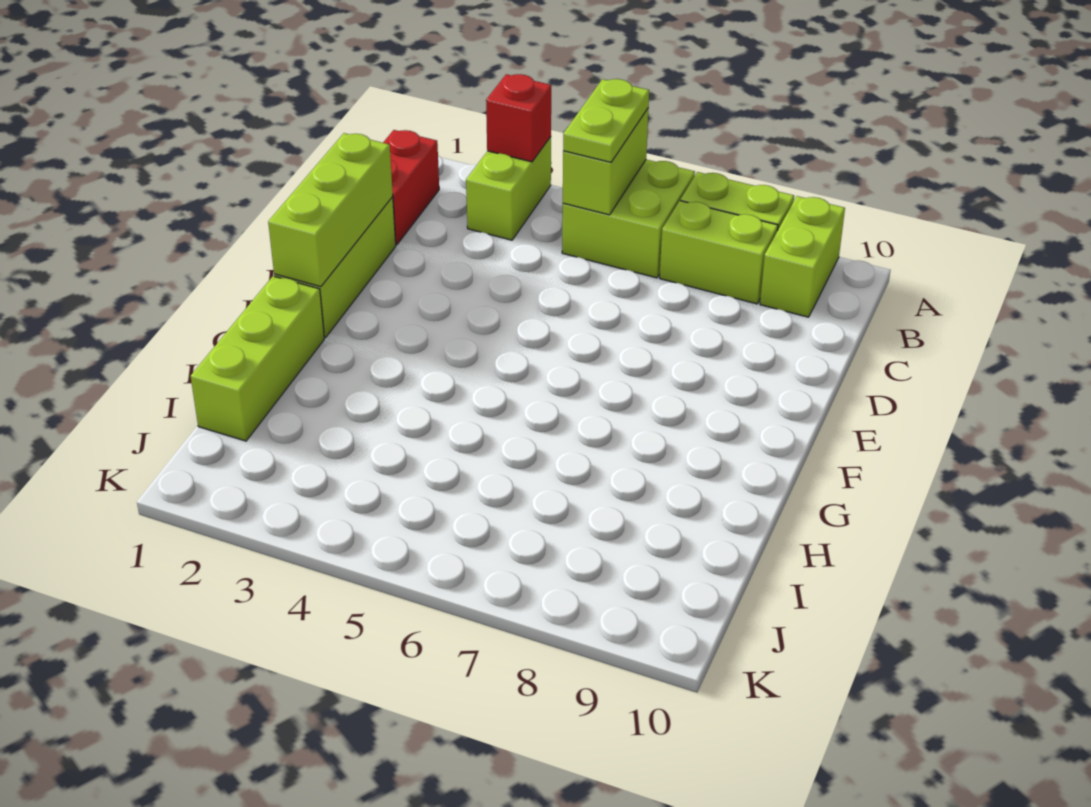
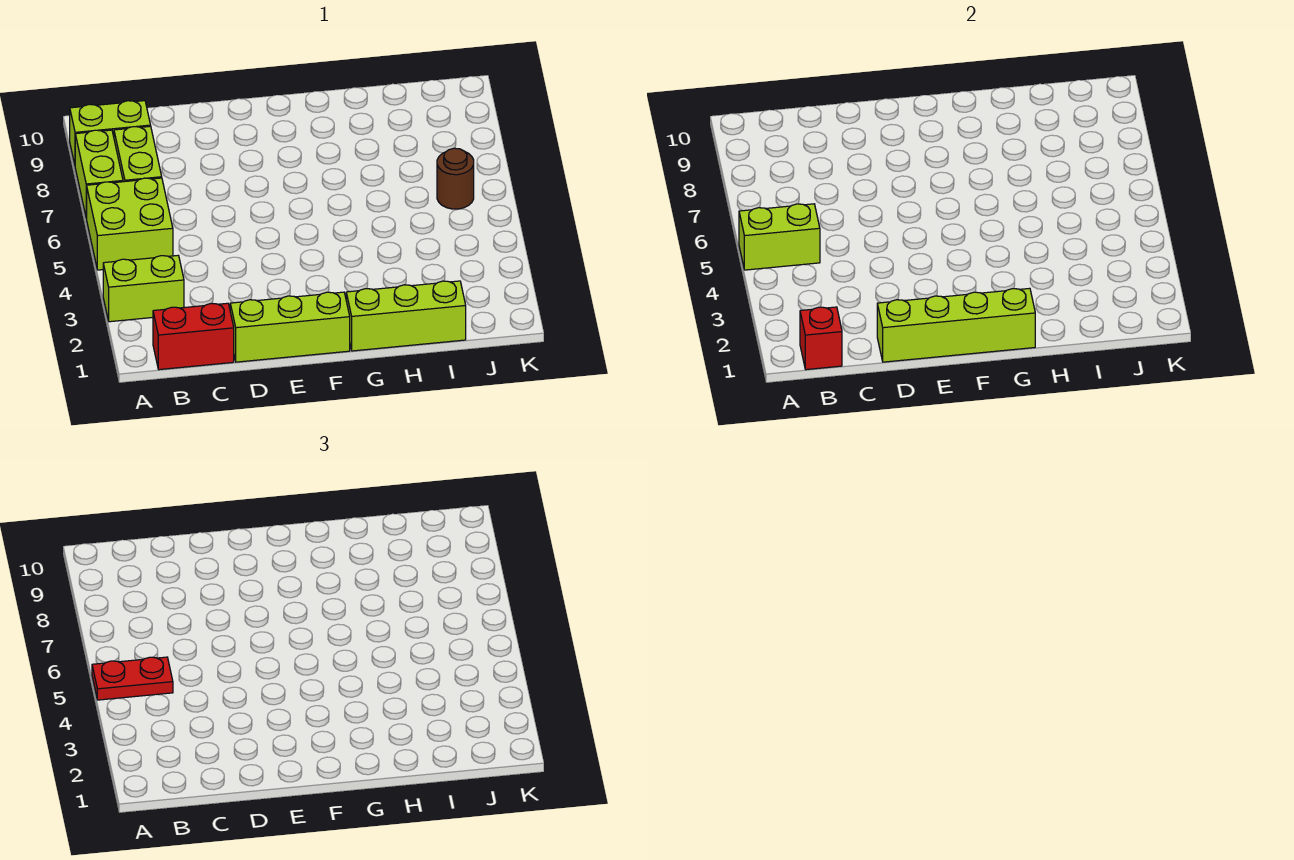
red brick A3 level 2 -> red brick B1 level 2
lime plate A5:B5 level 3 -> red plate A5:B5 level 3
lime brick D1:F1 level 2 -> lime brick D1:G1 level 2
none -> brown round brick J6 level 1

